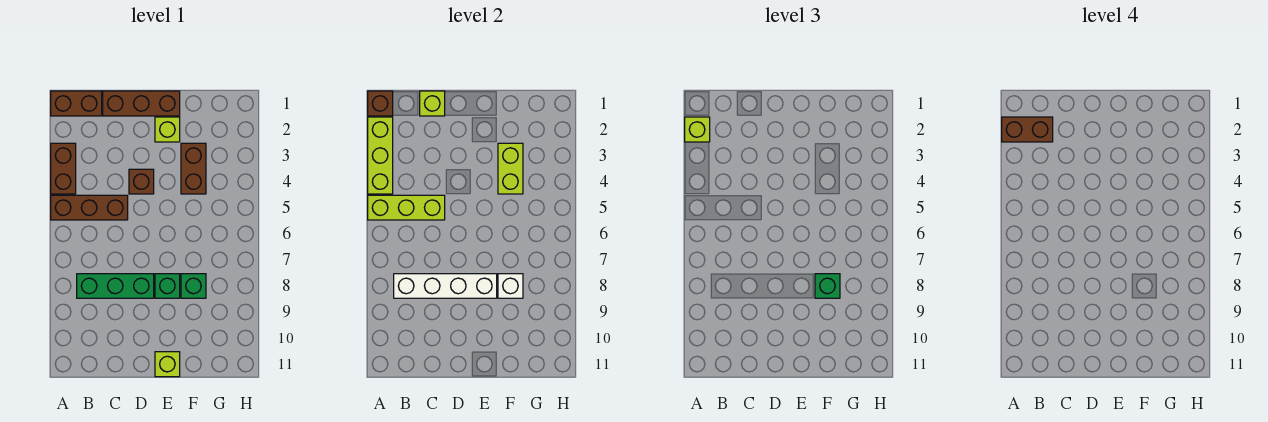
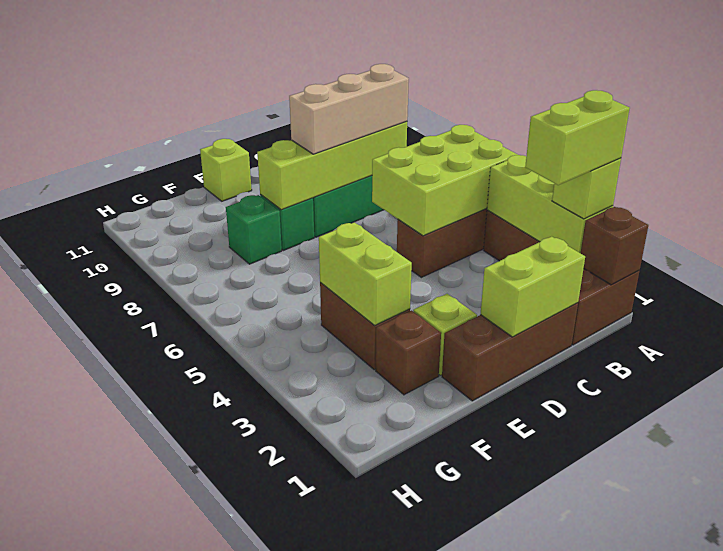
brown brick A2:B2 level 4 -> lime brick A2:B2 level 4
lime brick A5:C5 level 2 -> lime brick A5:C6 level 2
white brick B8:E8 level 2 -> lime brick B8:E8 level 2
none -> tan brick B8:D8 level 3
lime brick C1 level 2 -> lime brick C1:D1 level 2
brown brick D4 level 1 -> brown brick F2 level 1
white brick F8 level 2 -> none
green brick F8 level 3 -> none

